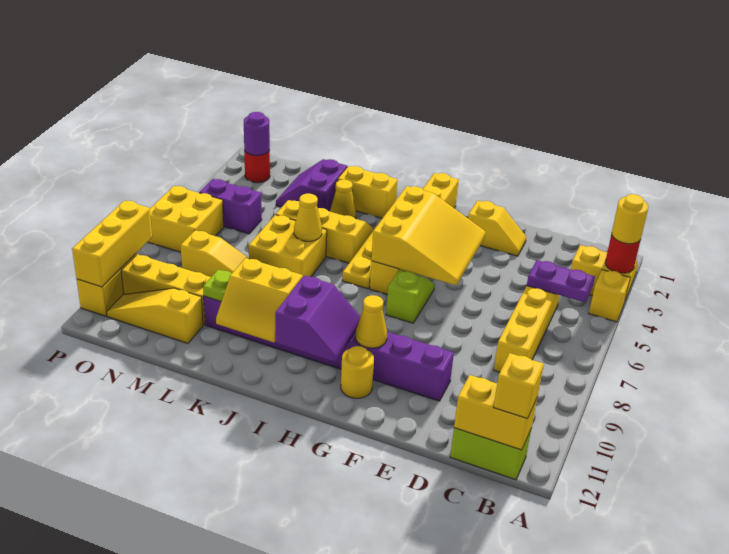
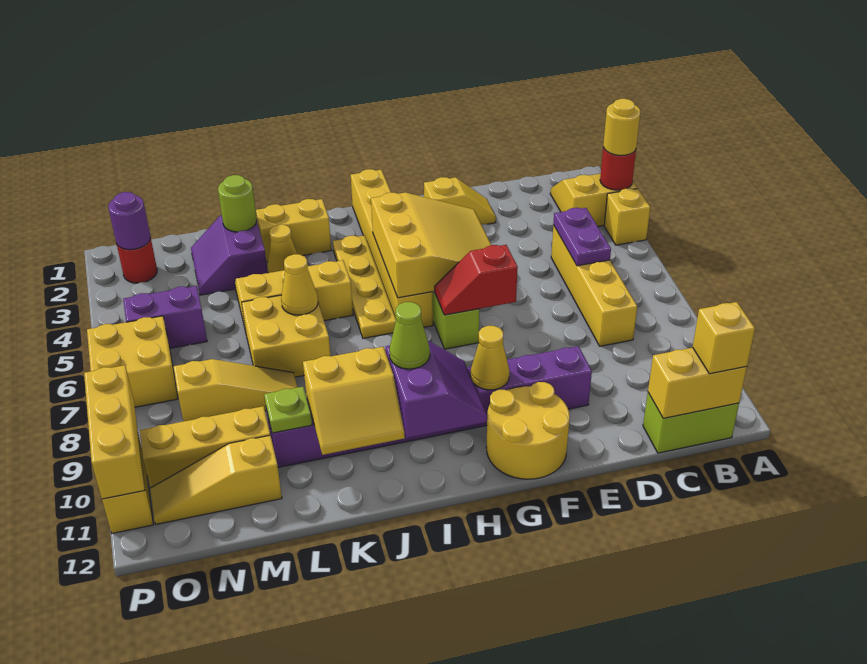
purple plate B5:C5 level 2 -> purple plate C5:C6 level 2
none -> red slope F7:G7 level 2 top F
yellow round brick G11 level 1 -> yellow round brick F11:G12 level 1
none -> lime cone I10 level 3
none -> lime round brick L2 level 2

